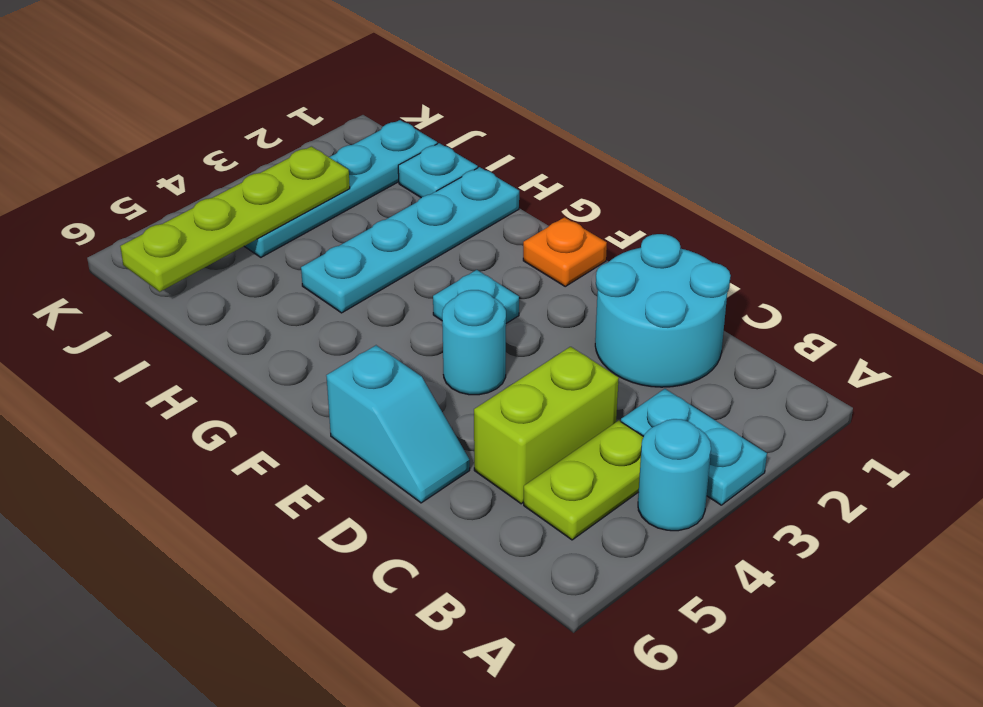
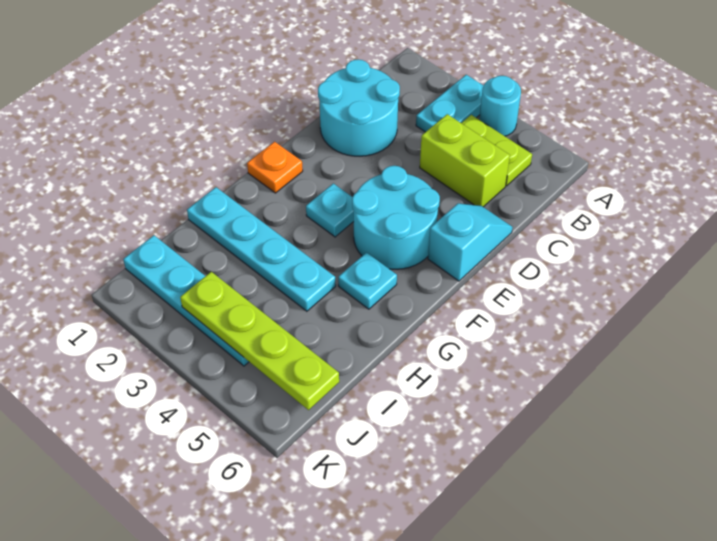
cyan round brick E4 level 1 -> cyan round brick E4:F5 level 1
cyan plate I1 level 1 -> cyan plate G5 level 1

